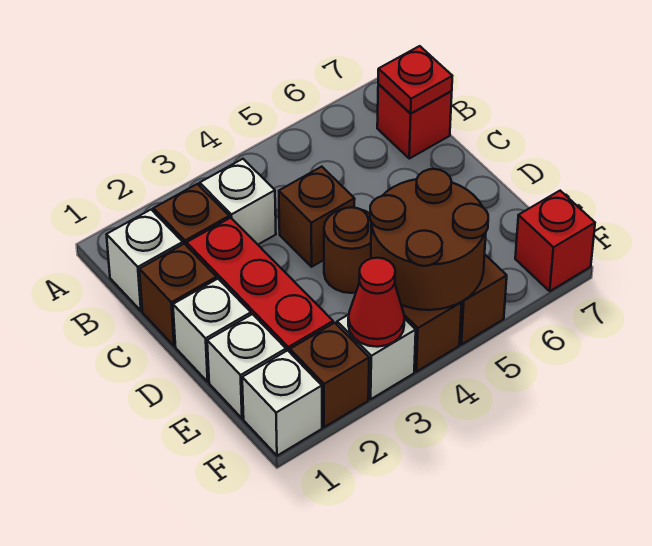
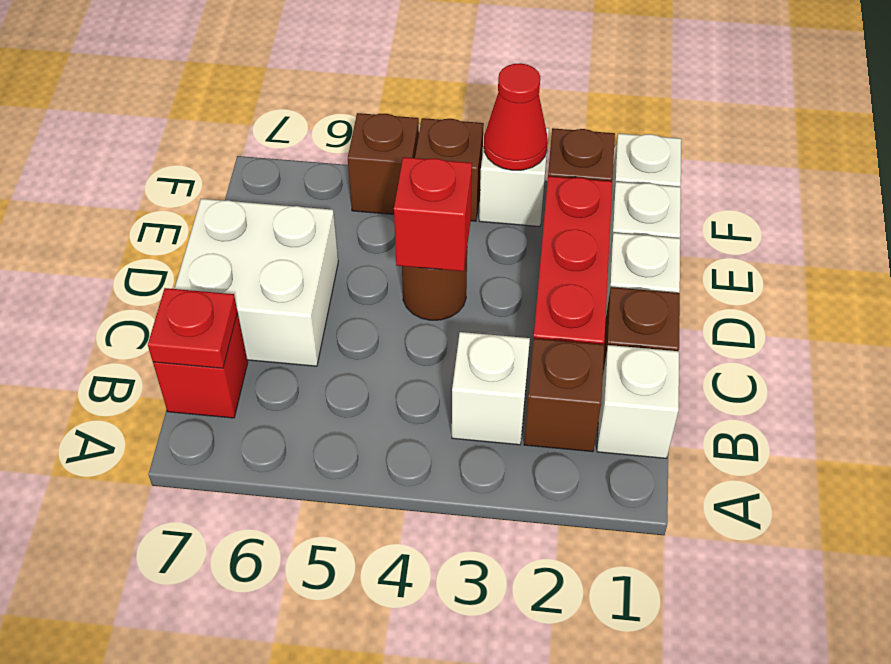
brown brick C4 level 1 -> none
none -> white brick C6:D7 level 1
brown round brick E4:F5 level 2 -> none
red brick F7 level 1 -> red brick D4 level 2

